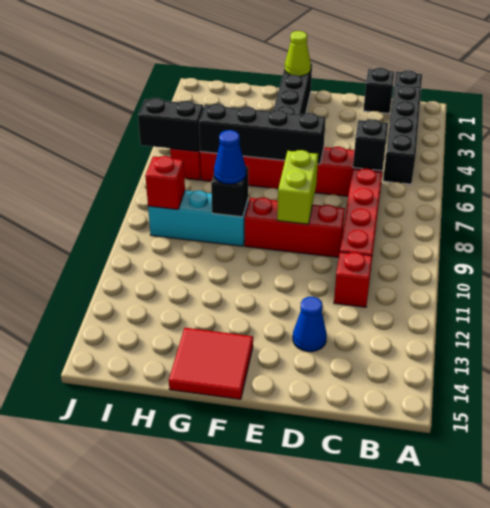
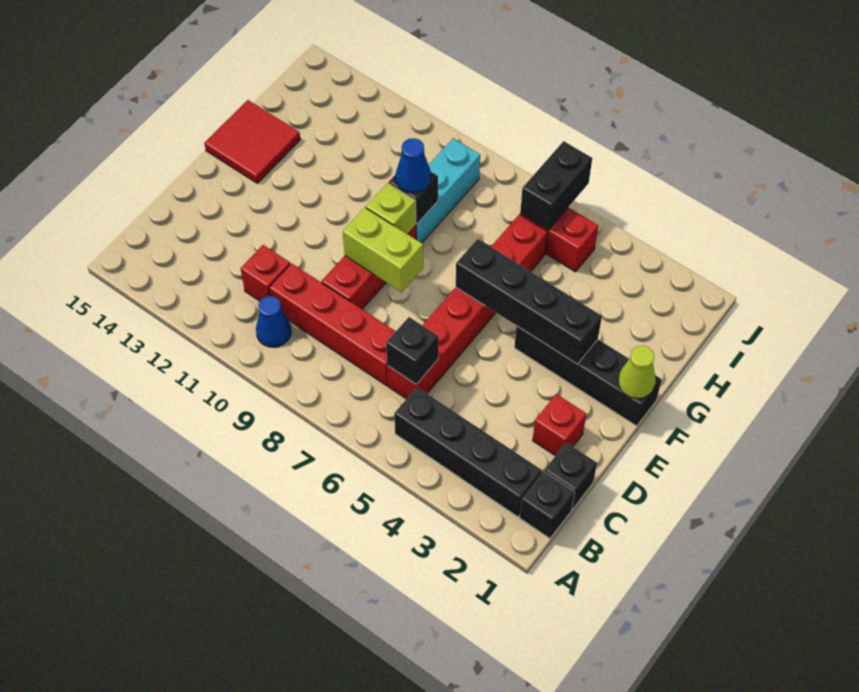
blue cone D13 level 1 -> blue cone B10 level 1
black brick E6:H6 level 2 -> black brick F3:F6 level 2
none -> lime brick F9 level 2
red brick I9 level 2 -> red brick D2 level 1

